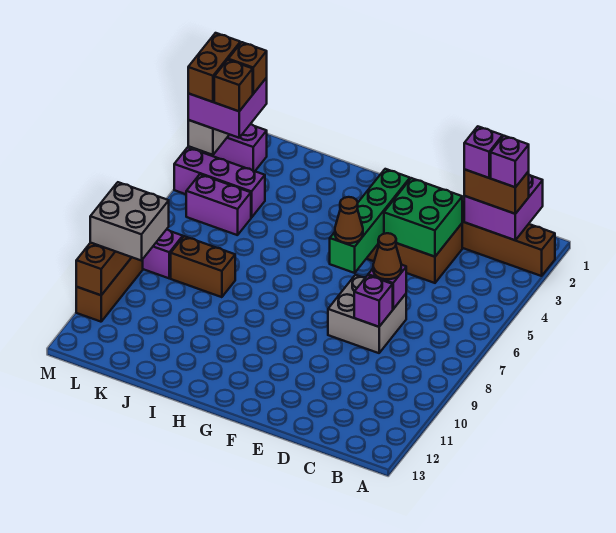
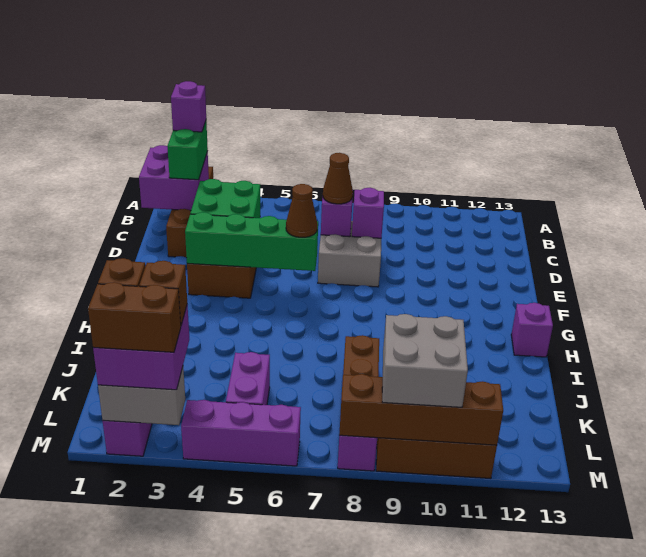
brown brick B2:C2 level 3 -> green brick B2:C2 level 3
purple brick C2 level 4 -> purple brick H13 level 1
purple brick K4:M4 level 1 -> purple brick M4:M6 level 1

